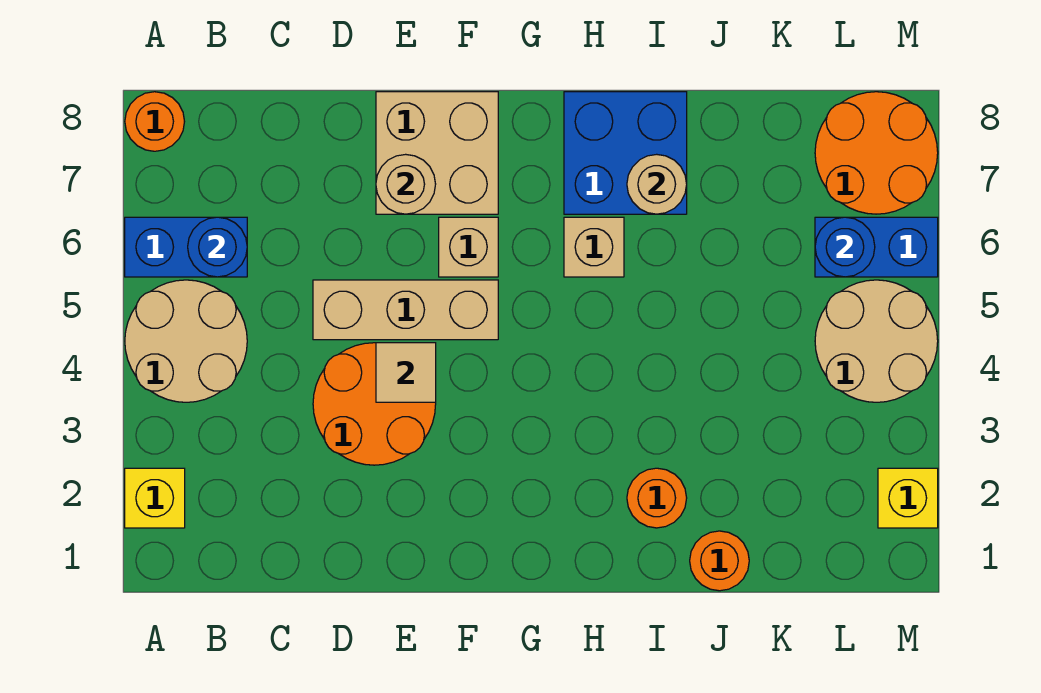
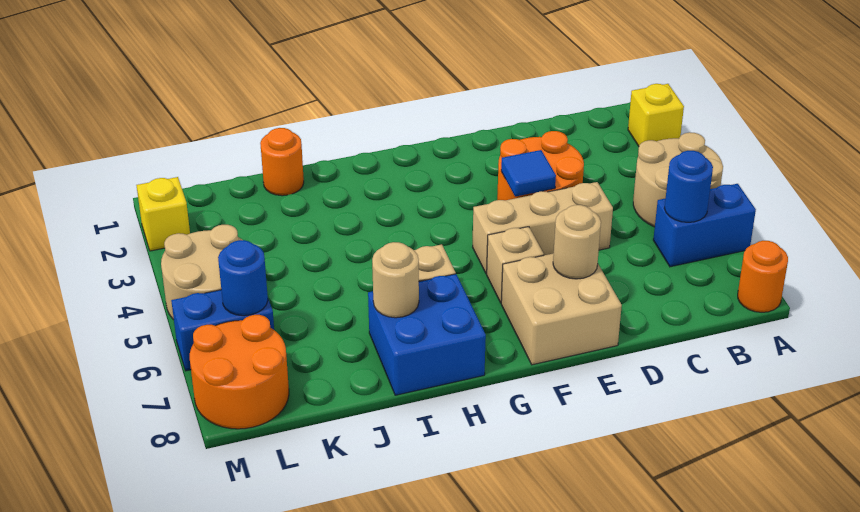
tan tile E4 level 2 -> blue tile E4 level 2
orange round brick I2 level 1 -> none

